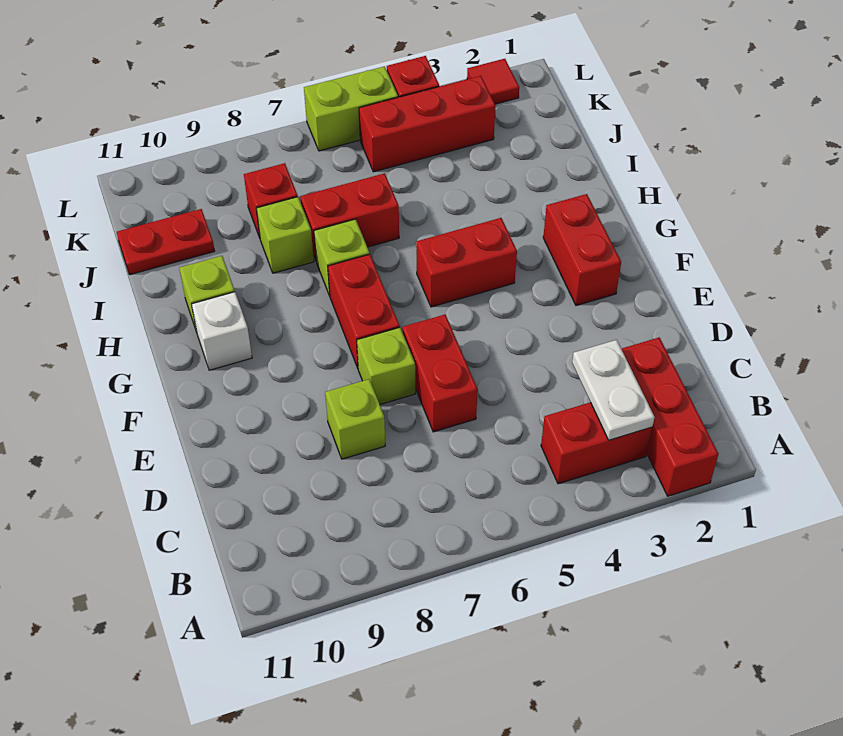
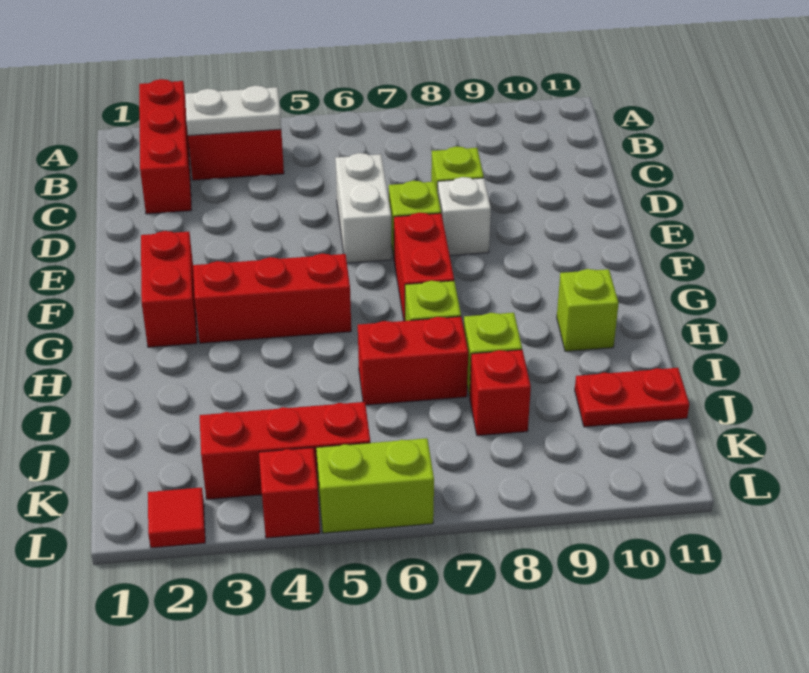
white plate B3:C3 level 2 -> white plate B3:B4 level 2
red brick D6:E6 level 1 -> white brick D6:E6 level 1
red brick G4:G5 level 1 -> red brick G3:G5 level 1
white brick G10 level 1 -> white brick E8 level 1

